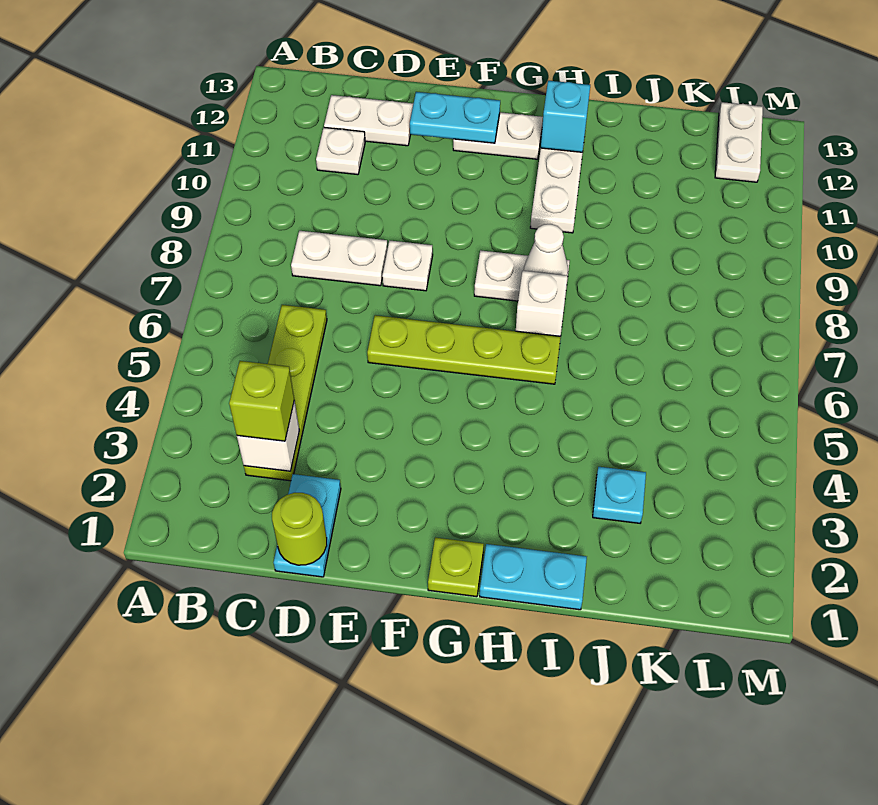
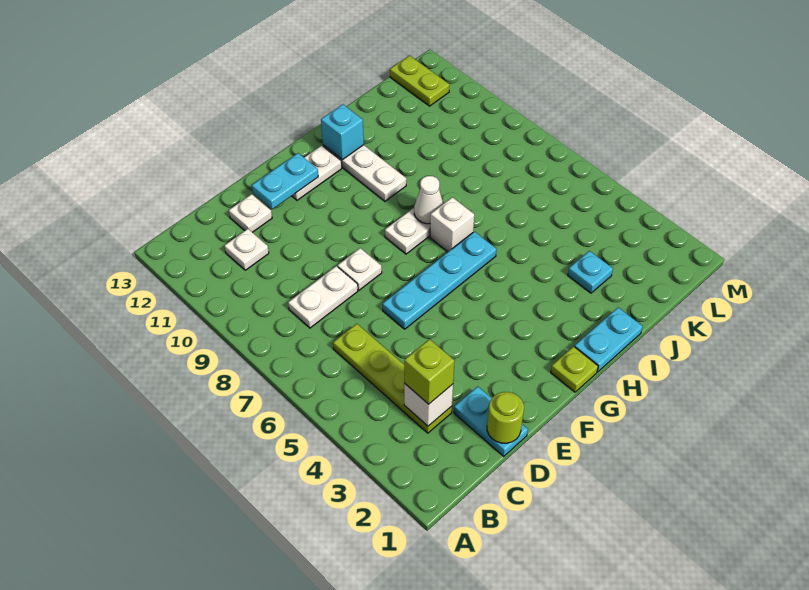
white plate C12:D12 level 1 -> white plate D12 level 1
lime plate E6:H6 level 1 -> cyan plate E6:H6 level 1
white plate L12:L13 level 1 -> lime plate L12:L13 level 1

